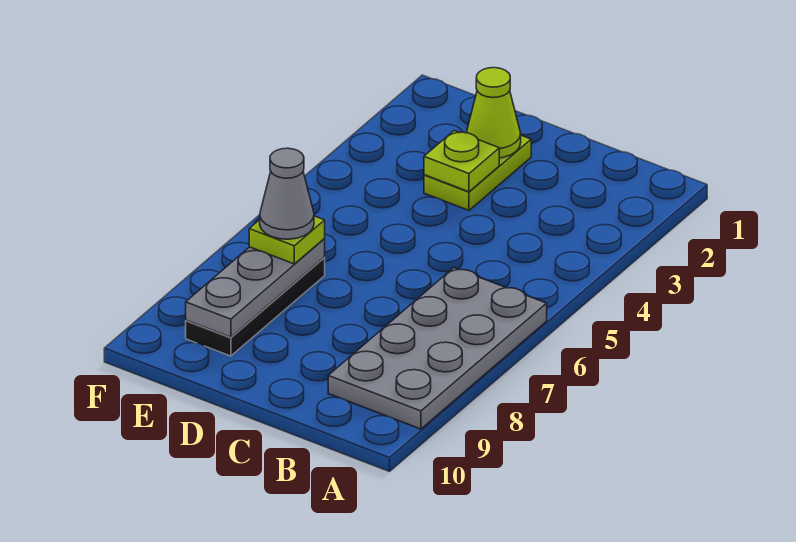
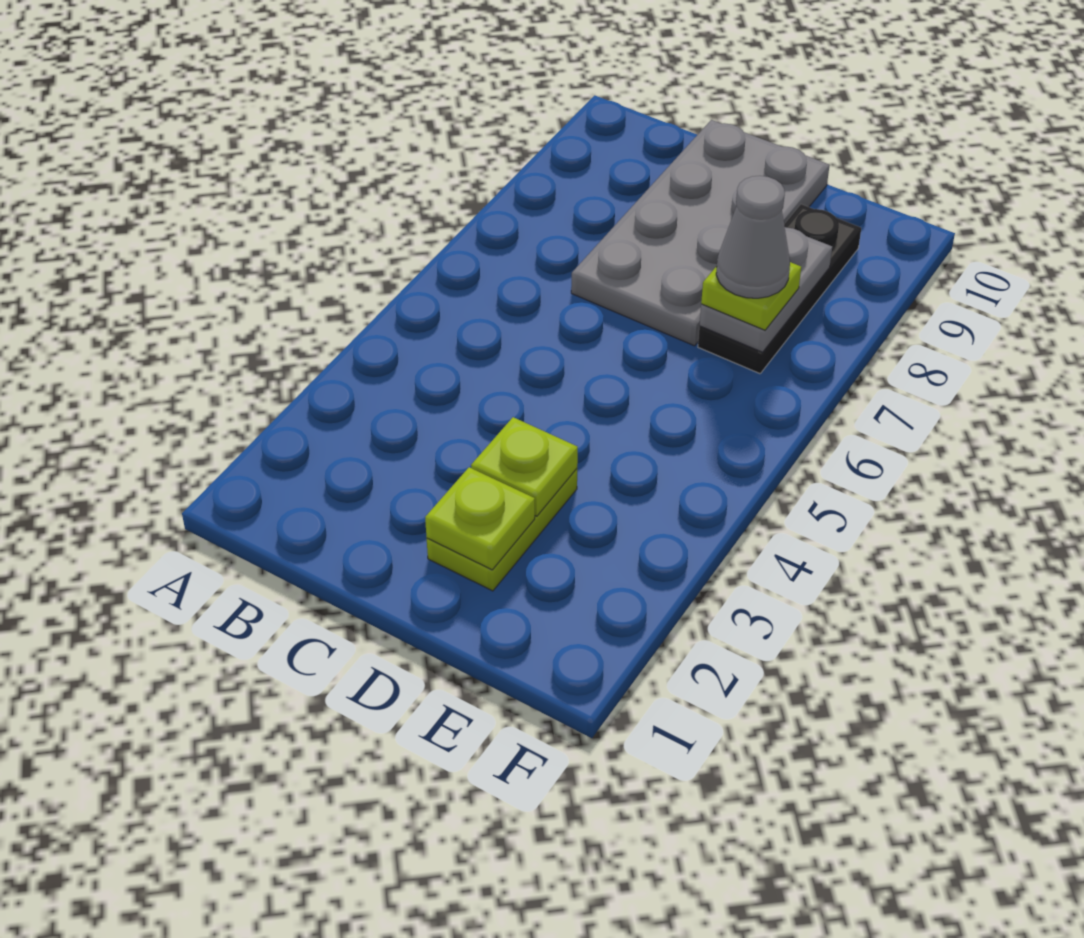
grey plate A6:B9 level 1 -> grey plate C7:D10 level 1
lime cone D2 level 2 -> lime plate D2 level 2
grey plate E7:E9 level 2 -> grey plate E7:E8 level 2

